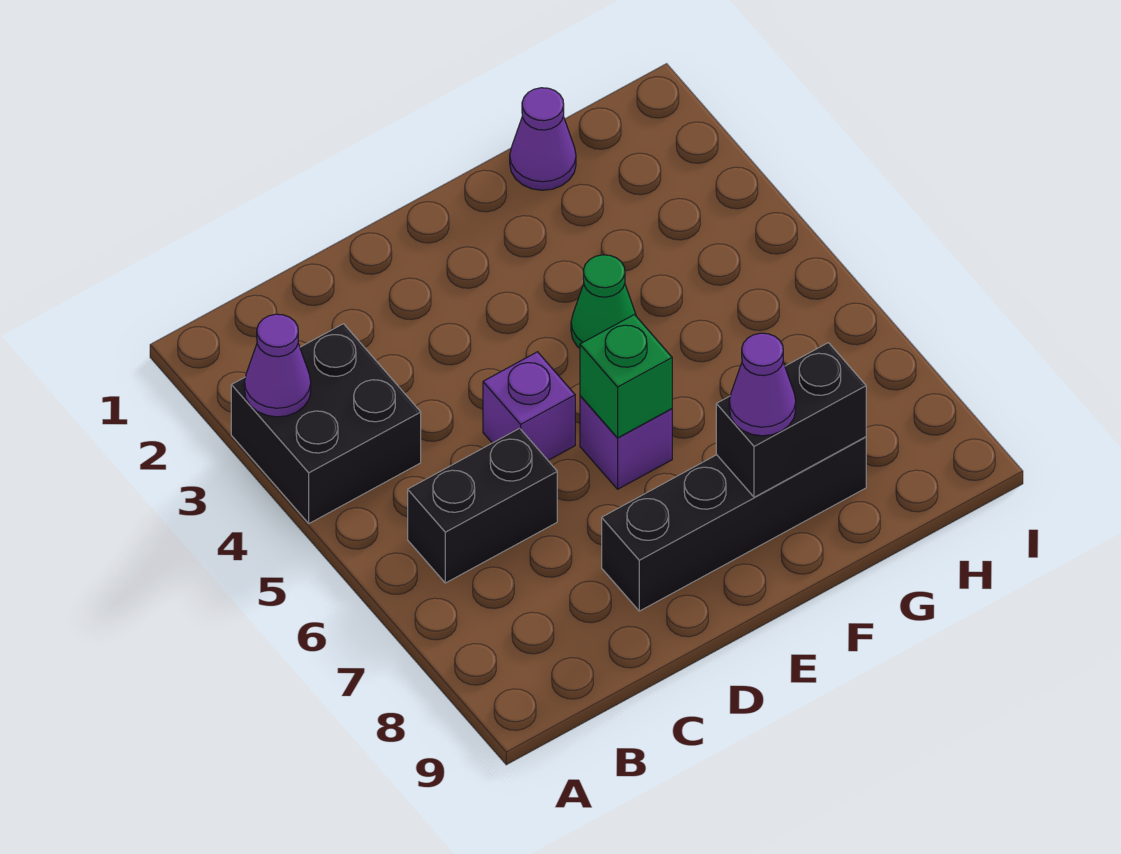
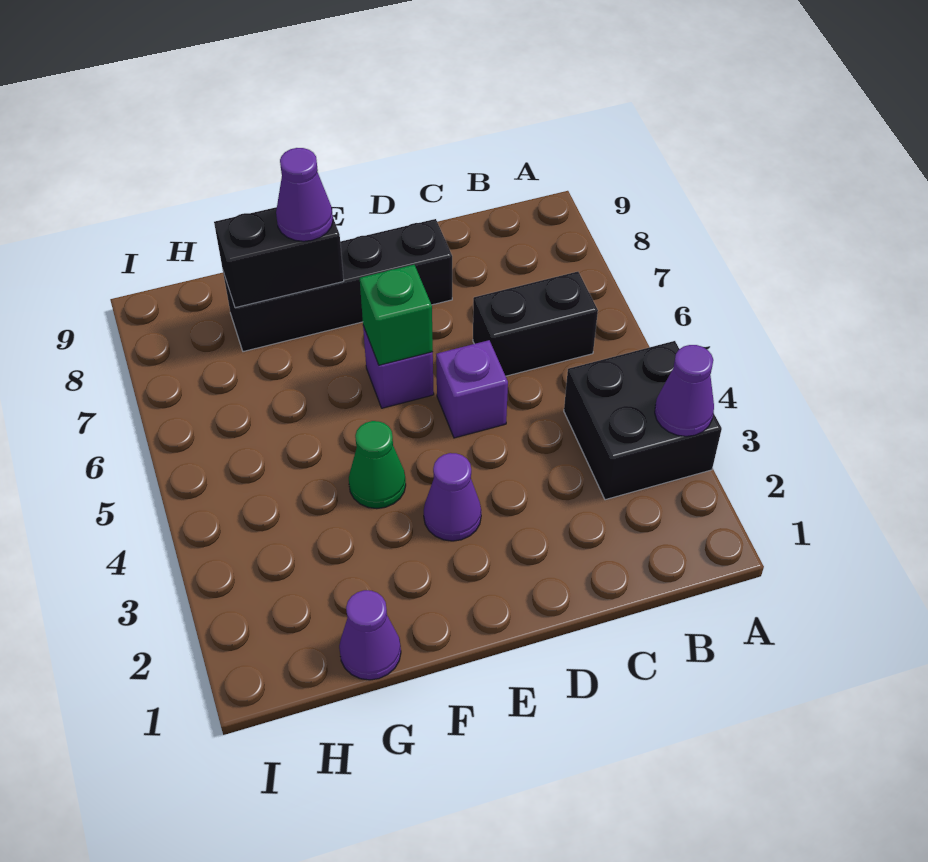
none -> purple cone E3 level 1

